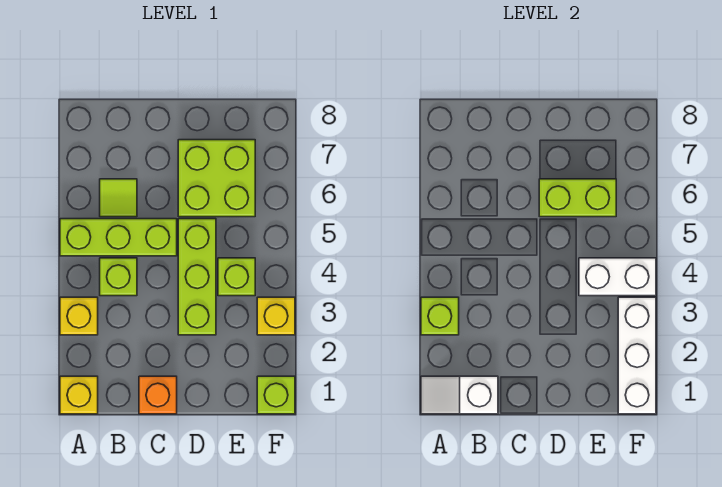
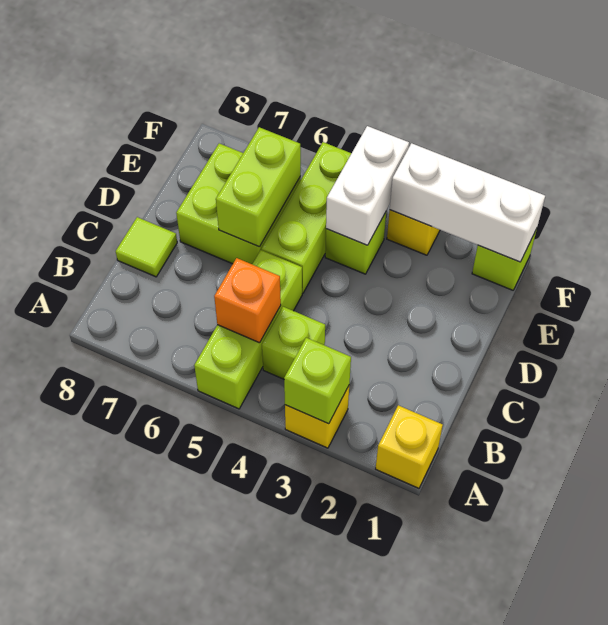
white slope A1:B1 level 2 top B -> none
lime tile B6 level 1 -> lime tile C8 level 1
orange brick C1 level 1 -> orange brick B5 level 2
lime brick D3:D5 level 1 -> lime brick D5:F5 level 1

